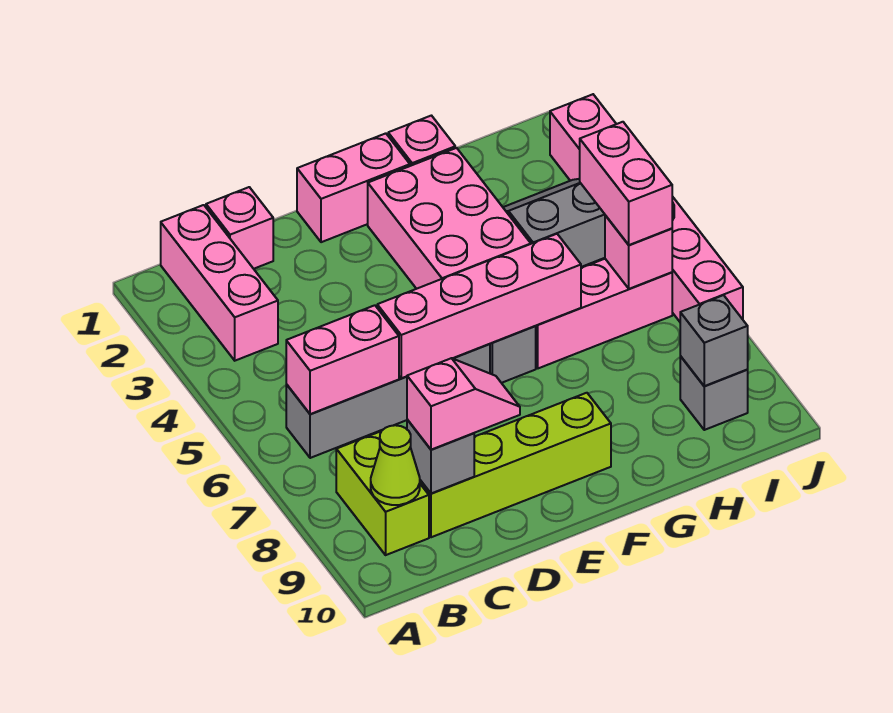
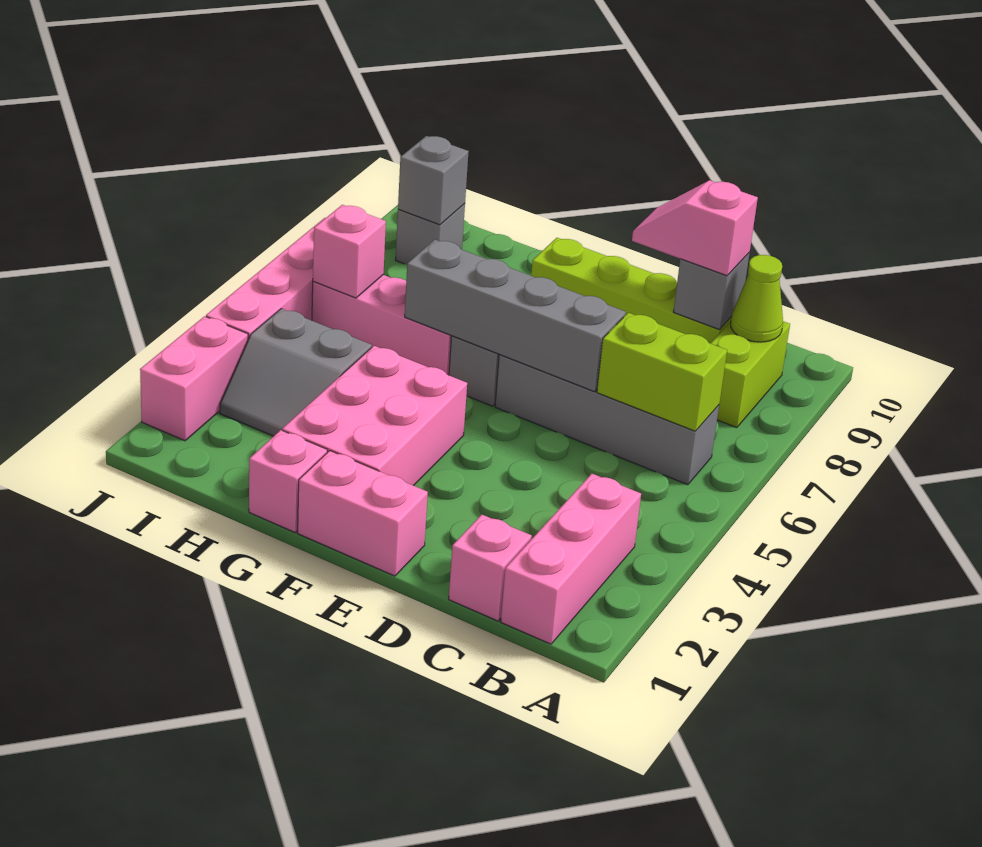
pink brick B6:C6 level 2 -> lime brick B6:C6 level 2
pink brick D6:G6 level 2 -> grey brick D6:G6 level 2
pink brick I5:I6 level 3 -> none

